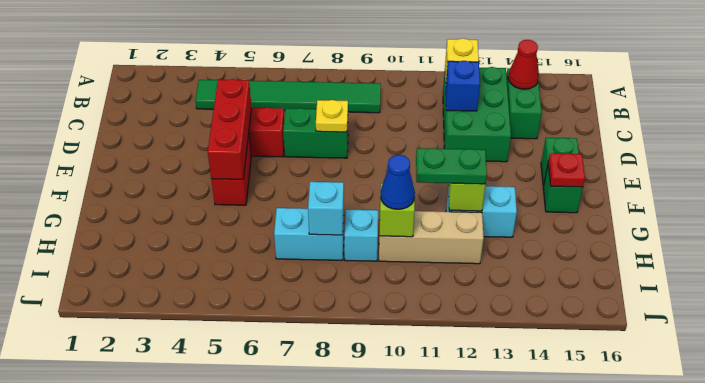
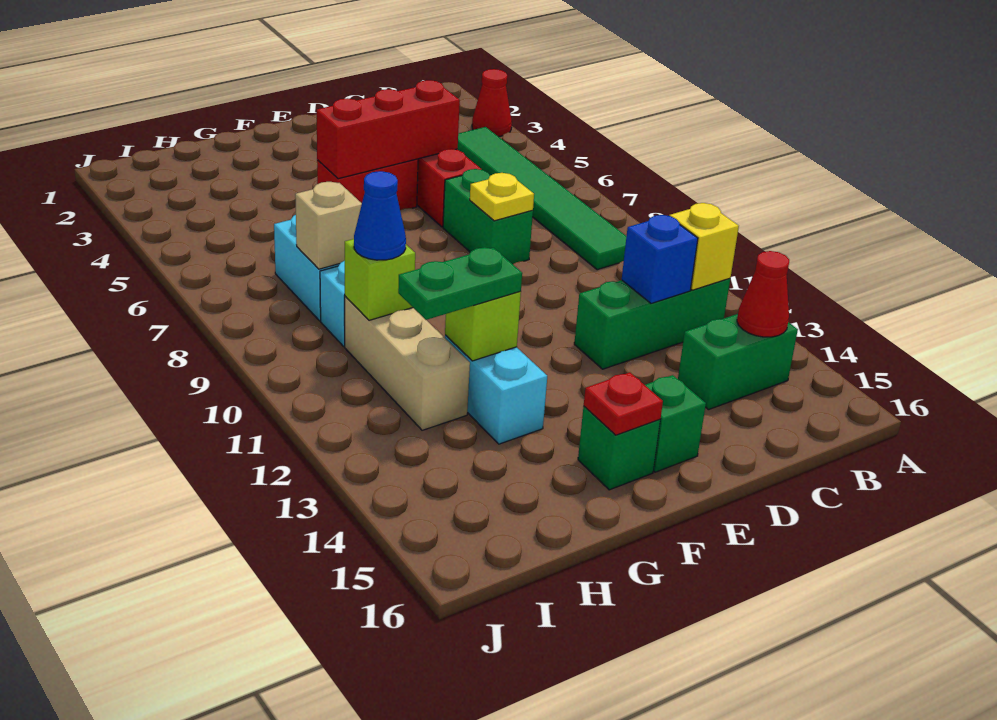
none -> red cone A3 level 1
green brick B12:D13 level 1 -> green brick B12:D12 level 1
green plate G11:G12 level 3 -> green plate G12:H12 level 3
cyan brick H8 level 2 -> tan brick H8 level 2

